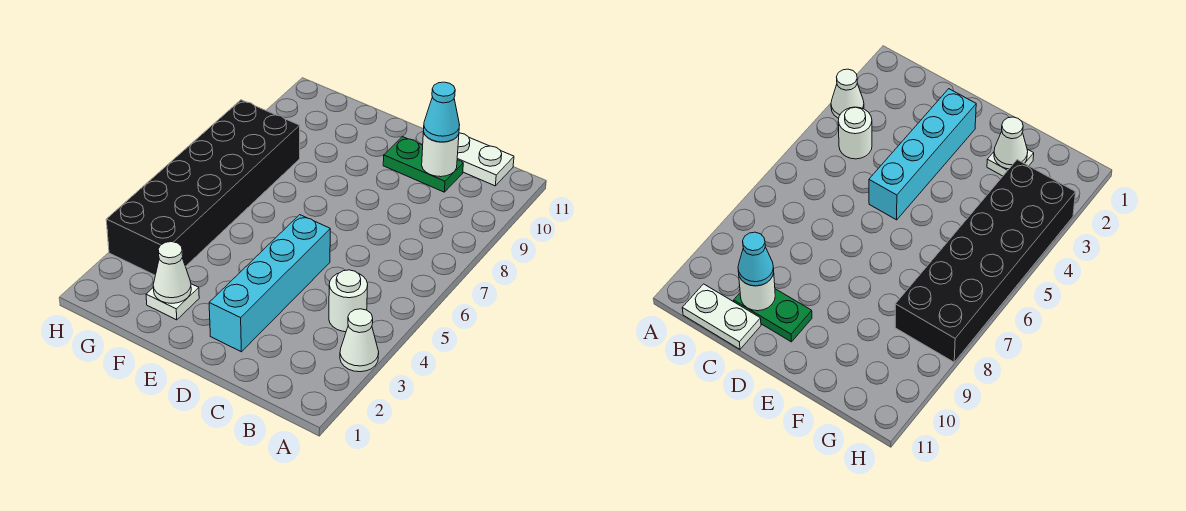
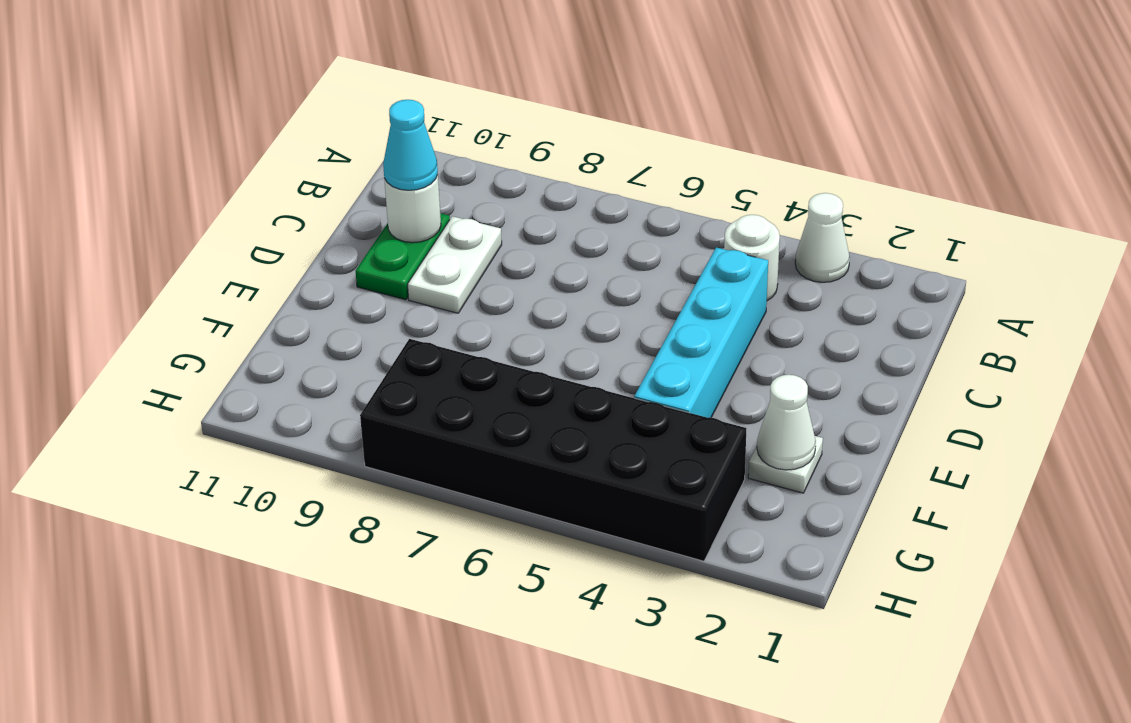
white plate B11:C11 level 1 -> white plate C9:D9 level 1
cyan brick D2:D5 level 1 -> cyan brick C4:F4 level 1

